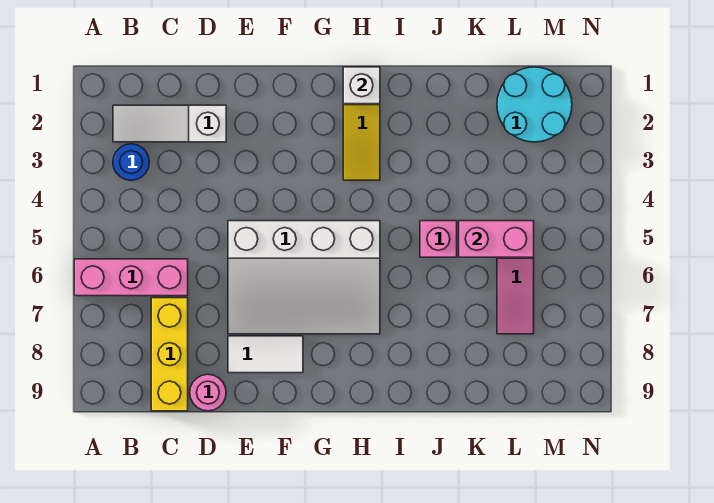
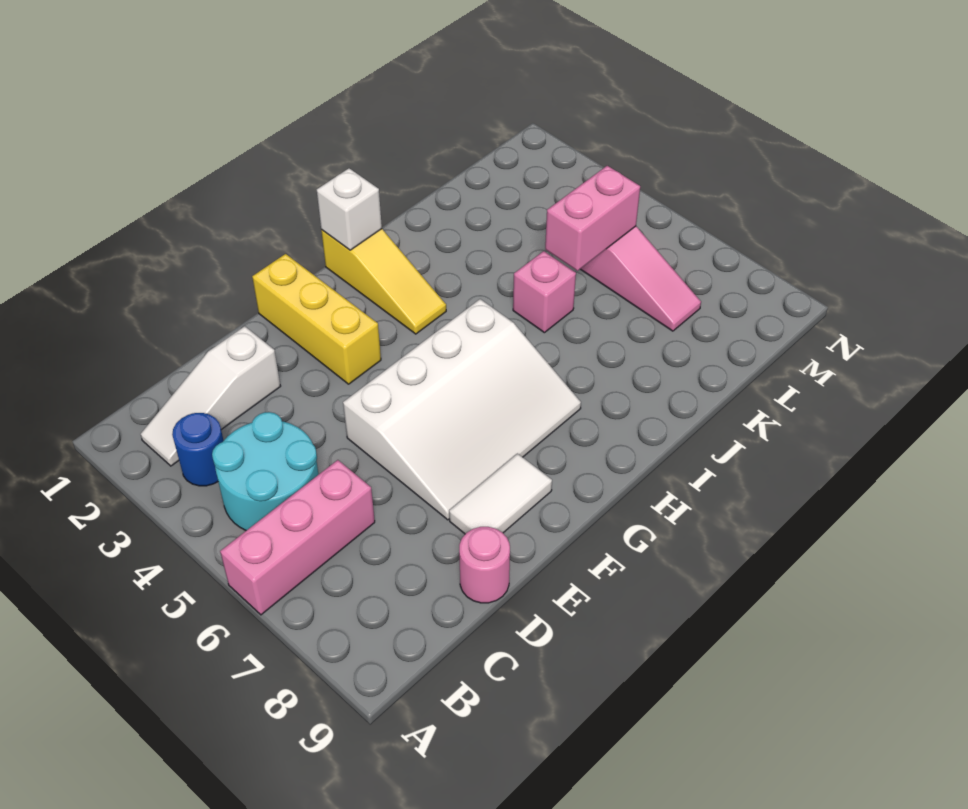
yellow brick C7:C9 level 1 -> yellow brick F1:F3 level 1
cyan round brick L1:M2 level 1 -> cyan round brick B4:C5 level 1

